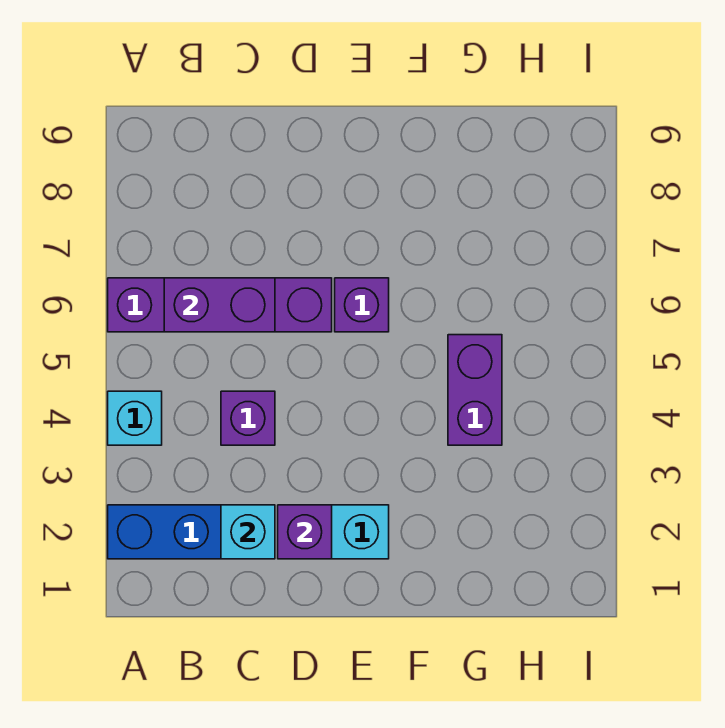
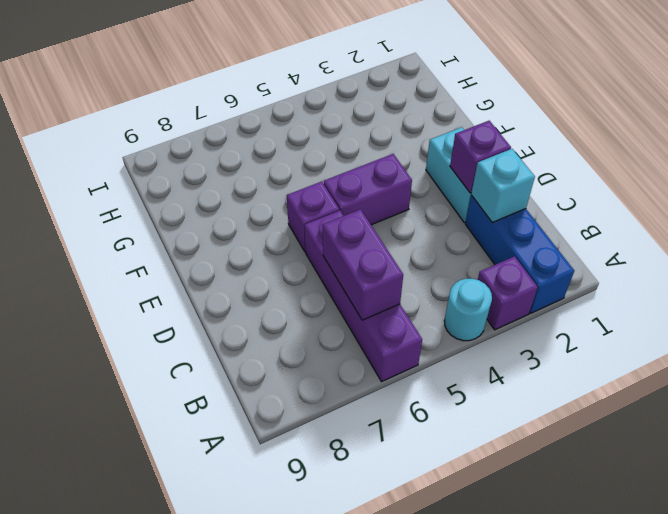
cyan brick A4 level 1 -> cyan round brick A4 level 1
purple brick C4 level 1 -> purple brick A3 level 1
purple brick G4:G5 level 1 -> purple brick E4:E5 level 1

